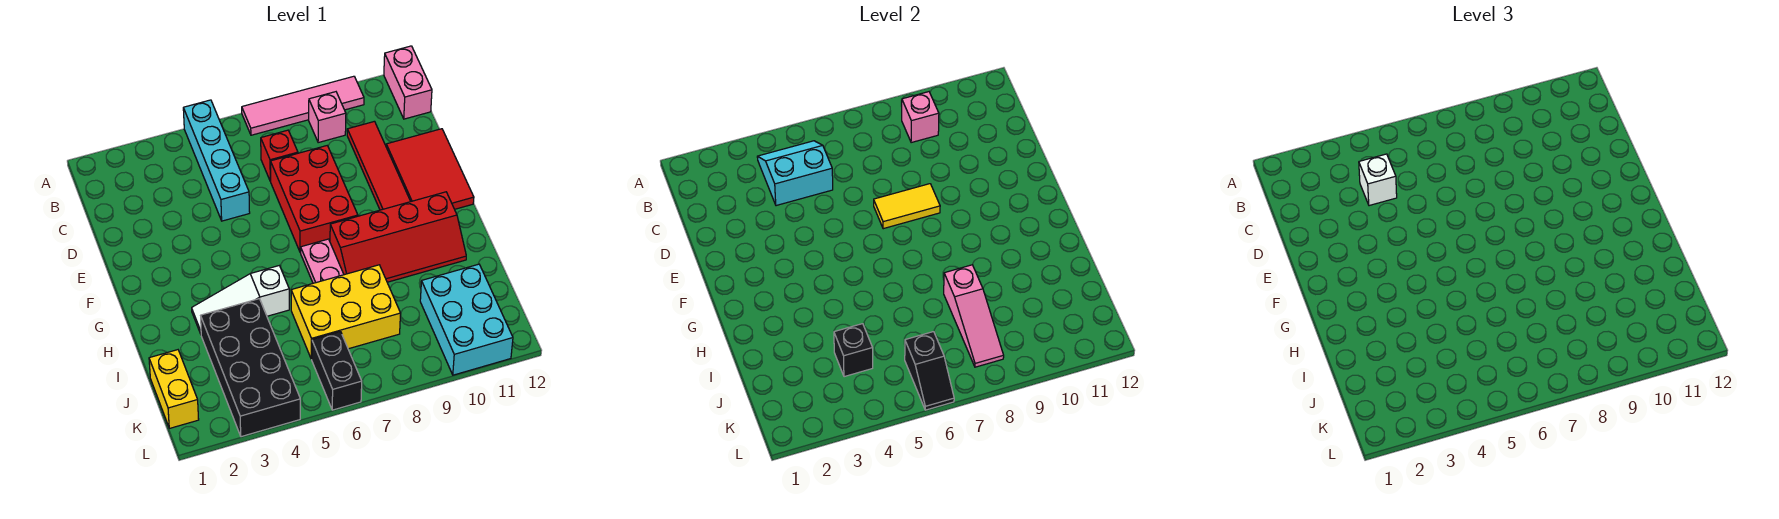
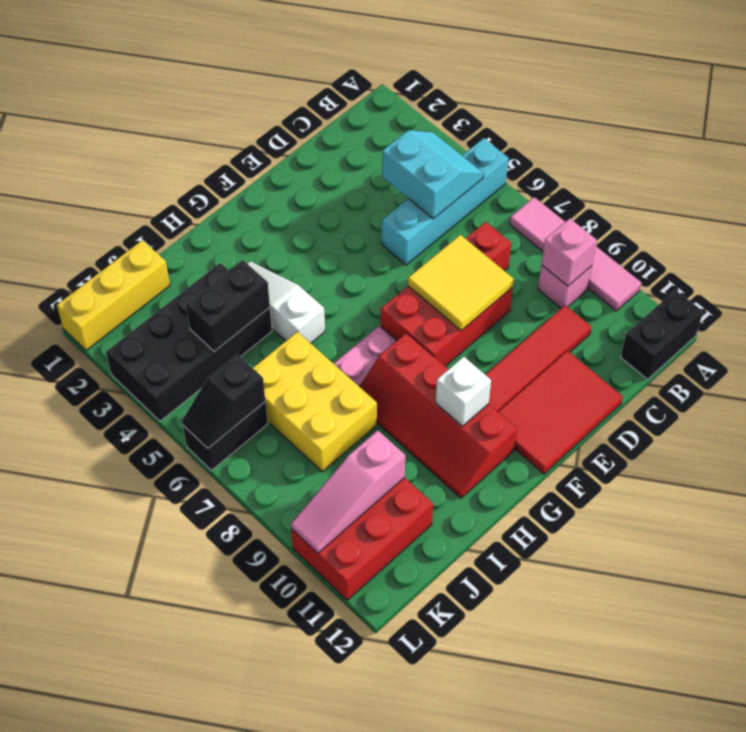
pink brick A12:B12 level 1 -> black brick A12:B12 level 1
white brick C4 level 3 -> white brick G10 level 2
yellow tile E7:E8 level 2 -> yellow tile D7:E8 level 2
pink slope I8:K8 level 2 top I -> pink slope J10:L10 level 2 top J
yellow brick J1:K1 level 1 -> yellow brick J1:L1 level 1
black brick J4 level 2 -> black brick I4:J4 level 2
cyan brick J10:L11 level 1 -> red brick J10:L11 level 1

